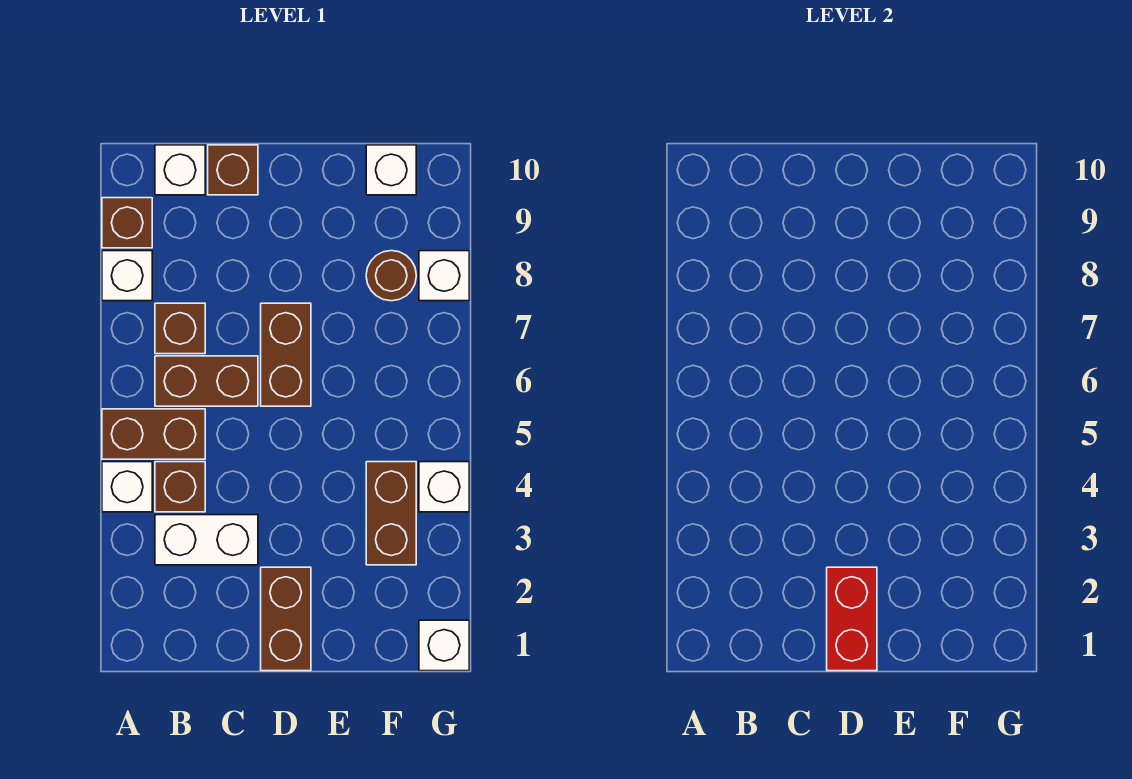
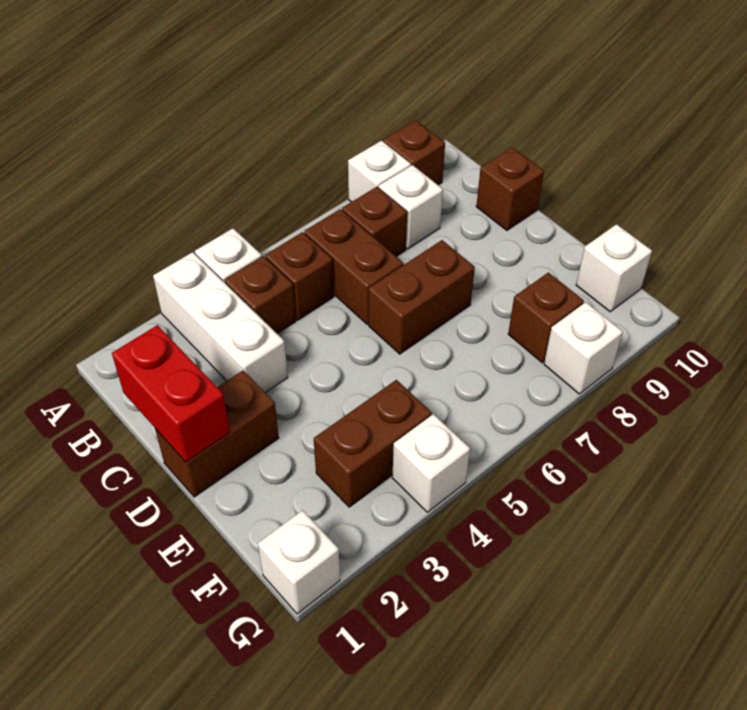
brown brick A5:B5 level 1 -> brown brick B5 level 1
white brick B3:C3 level 1 -> white brick A3:C3 level 1
white brick B10 level 1 -> white brick B8 level 1
red brick D1:D2 level 2 -> red brick C1:D1 level 2
brown round brick F8 level 1 -> brown brick F8 level 1

